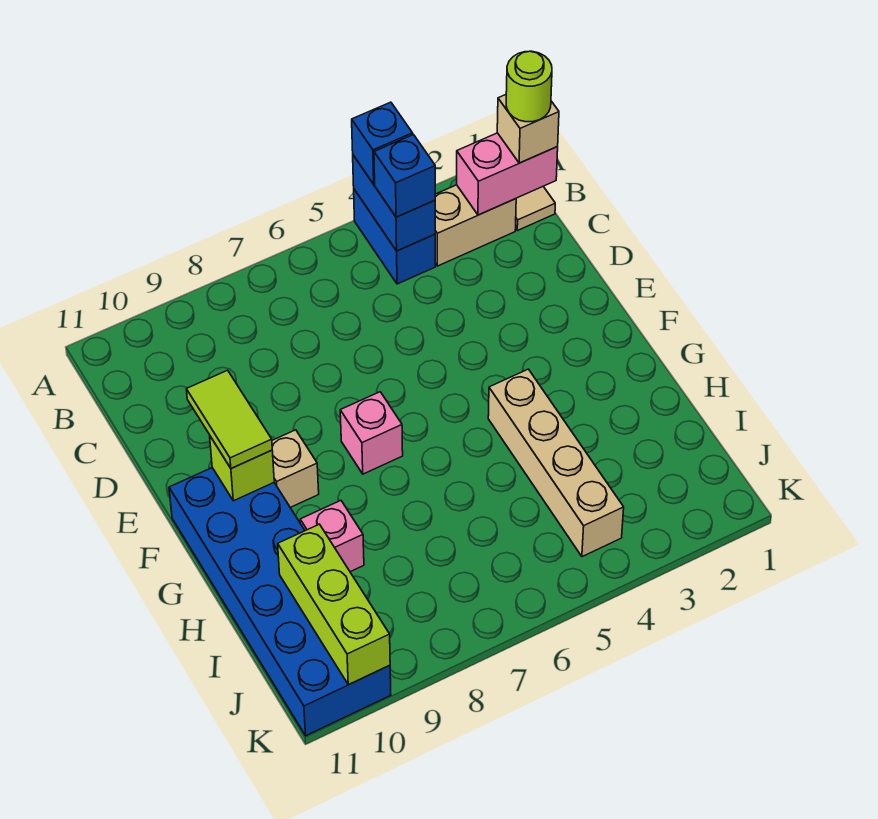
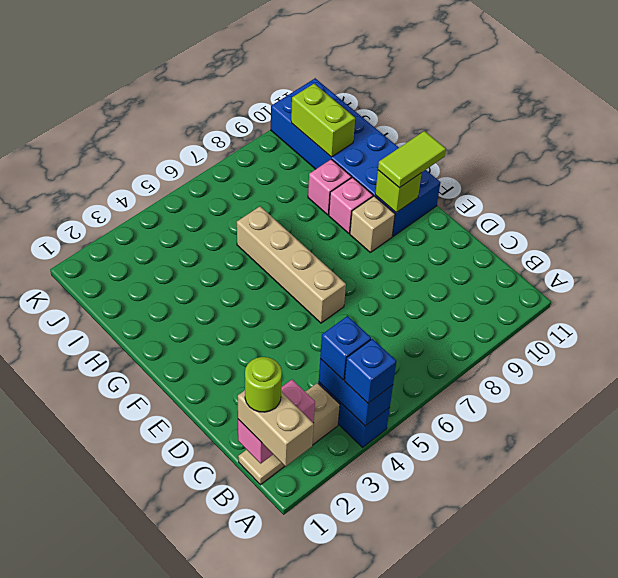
tan brick B1 level 3 -> tan brick A1:B1 level 3
lime tile E10:F10 level 3 -> lime tile F10:F11 level 3
pink brick F7 level 1 -> pink brick G9 level 1
tan brick G4:J4 level 1 -> tan brick E6:H6 level 1
lime brick I10:K10 level 2 -> lime brick I10:J10 level 2

